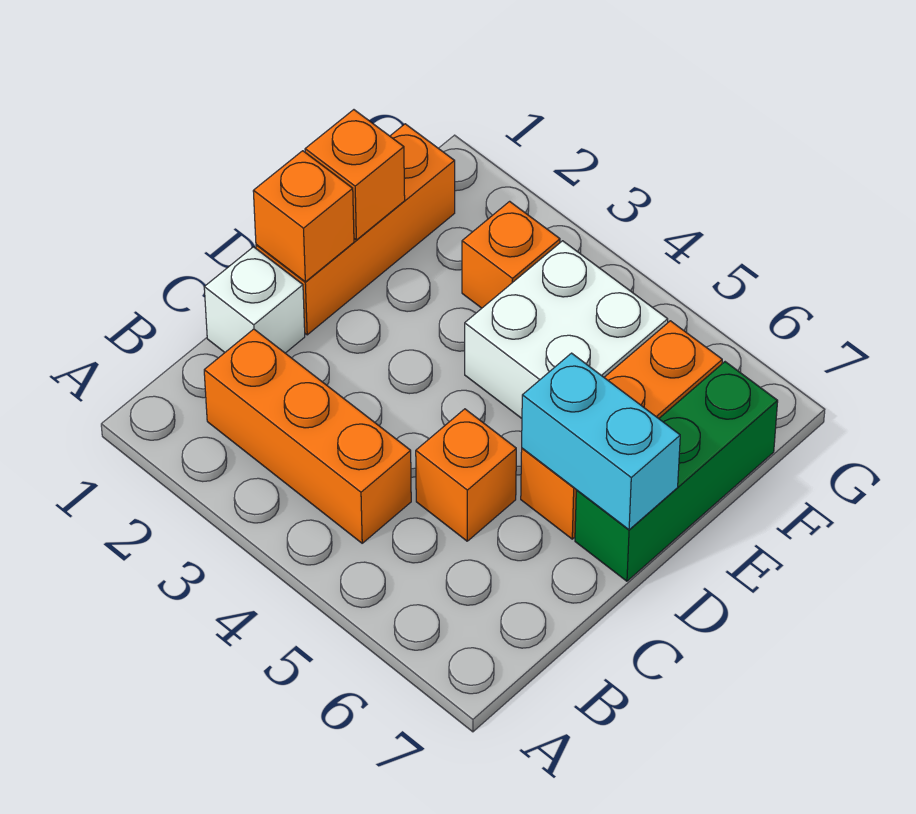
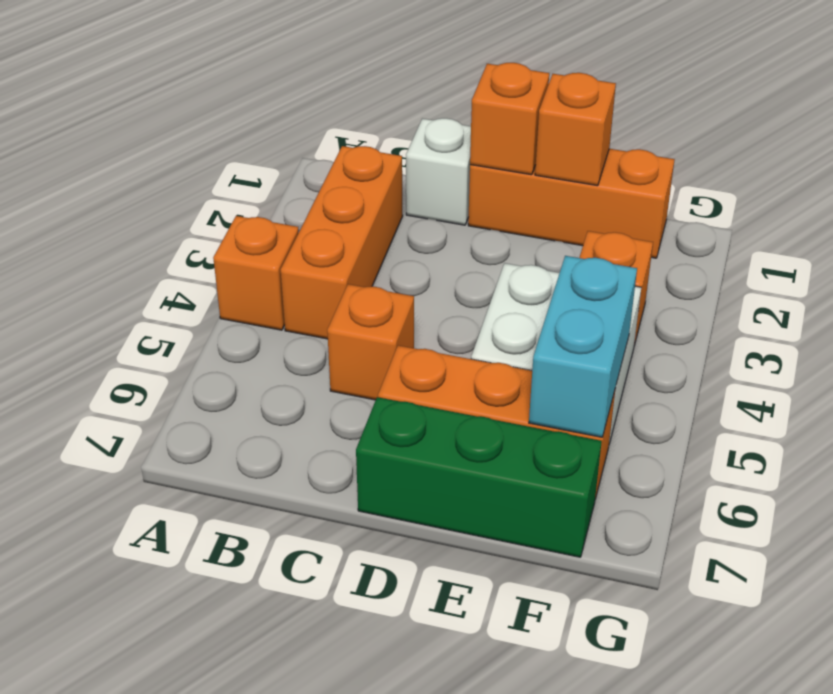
none -> orange brick A4 level 1
cyan brick D6:D7 level 2 -> cyan brick F5:F6 level 2

